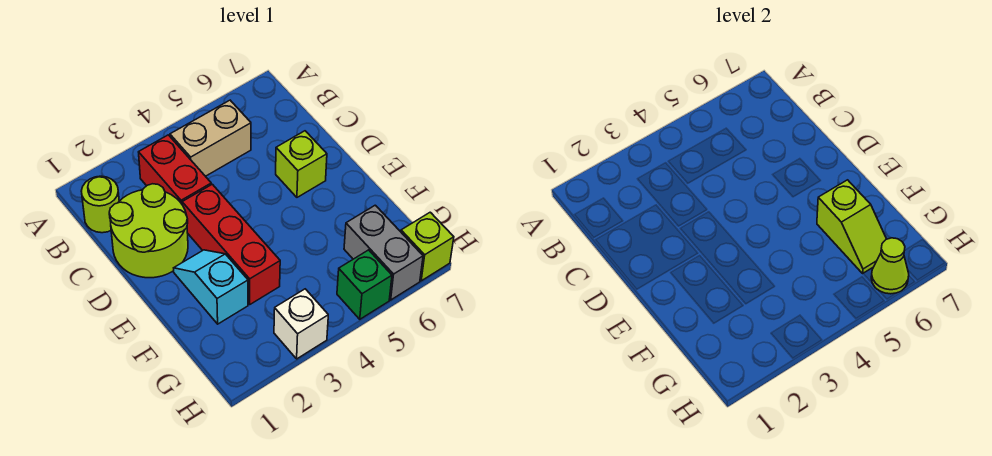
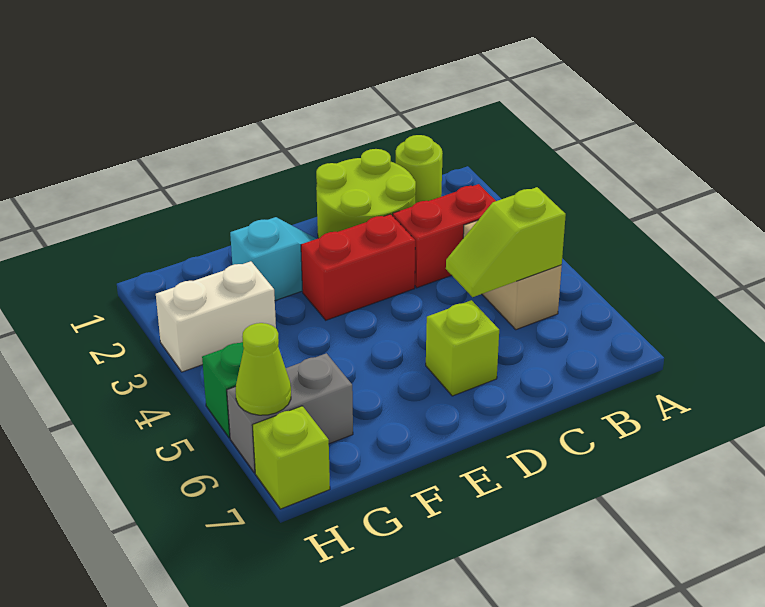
red brick D3:F3 level 1 -> red brick D3:E3 level 1
lime slope F6:G6 level 2 top F -> lime slope B5:C5 level 2 top B
white brick H3 level 1 -> white brick G3:H3 level 1

